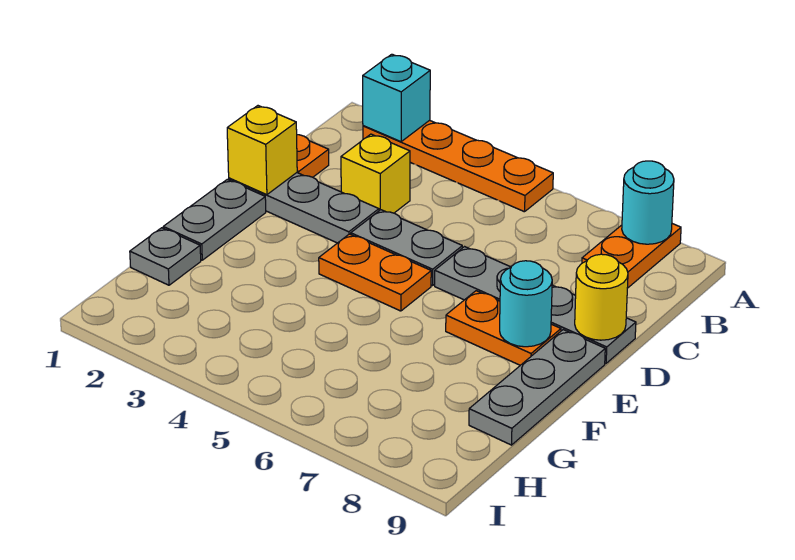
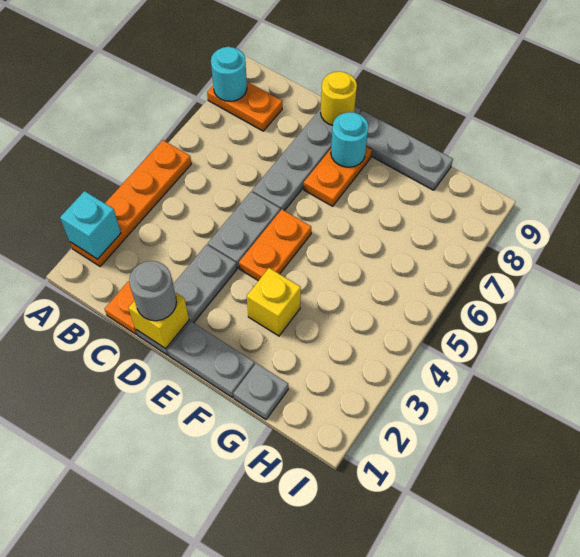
yellow brick C3 level 1 -> yellow brick F3 level 1
none -> grey round brick D1 level 3

